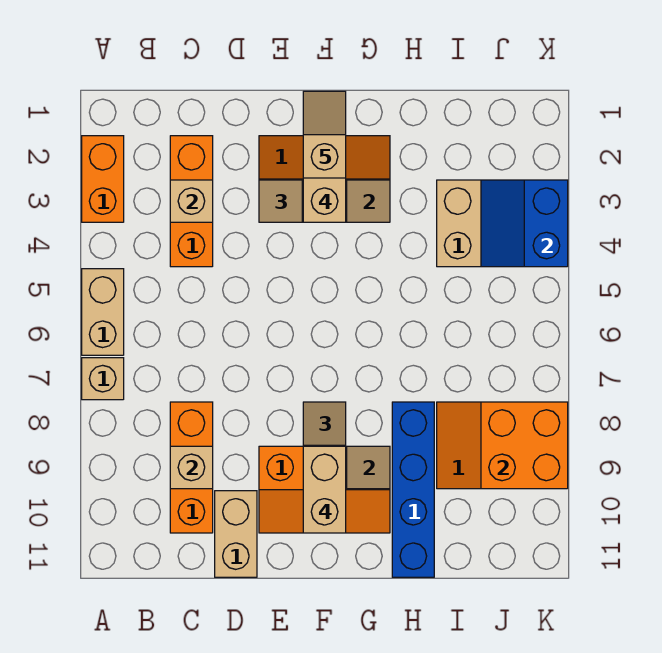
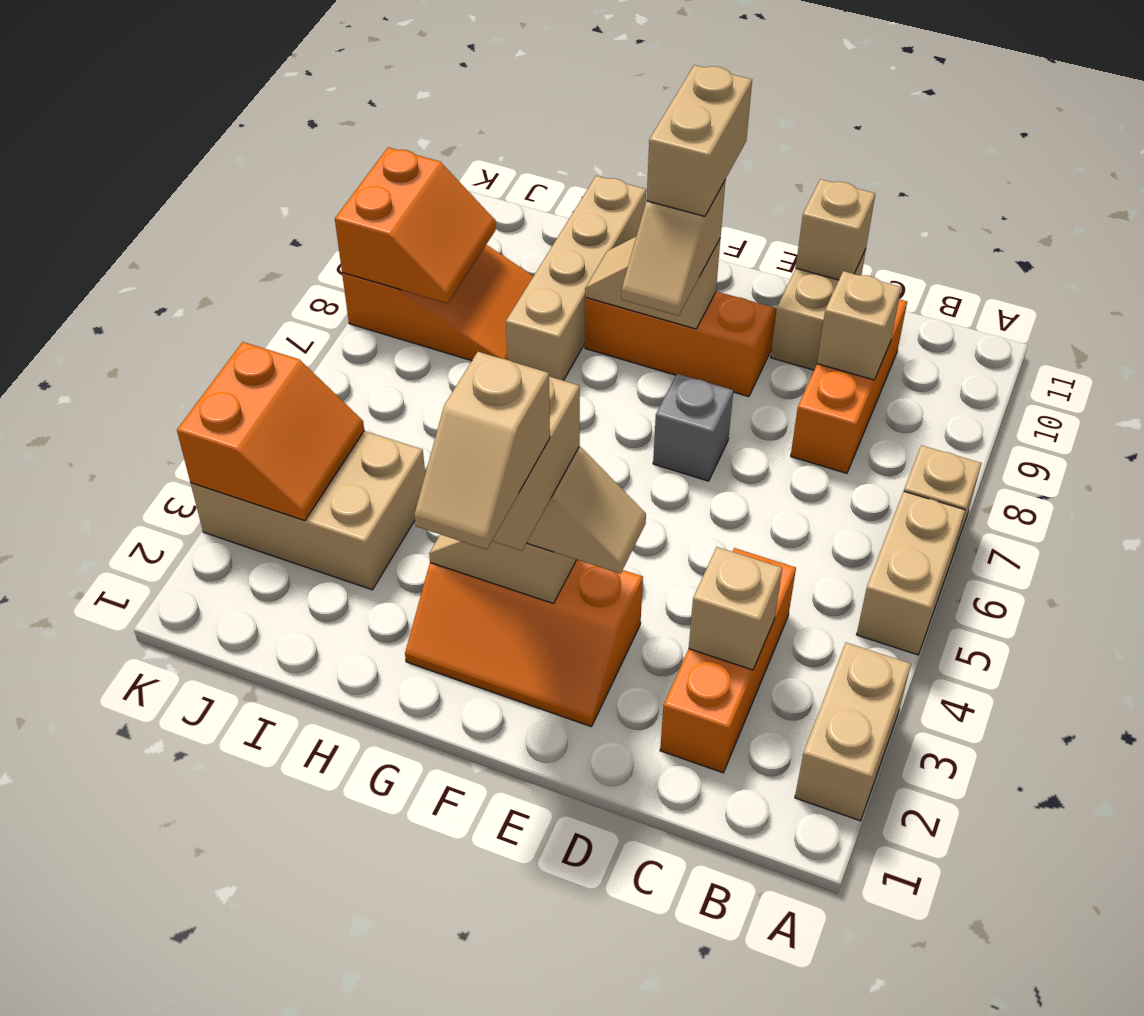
orange brick A2:A3 level 1 -> tan brick A2:A3 level 1
none -> tan brick D11 level 2
none -> grey brick E7 level 1
blue brick H8:H11 level 1 -> tan brick H8:H11 level 1
blue slope J3:K4 level 2 top K -> orange slope J3:K4 level 2 top K
orange brick J8:K9 level 2 -> orange slope J8:K9 level 2 top K

